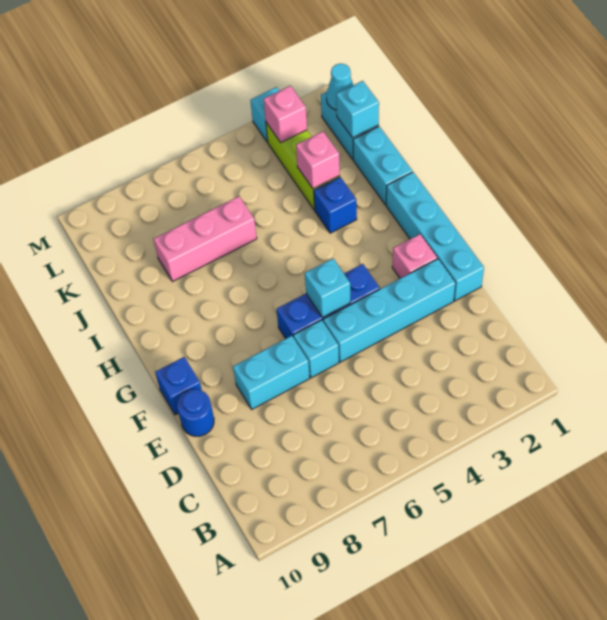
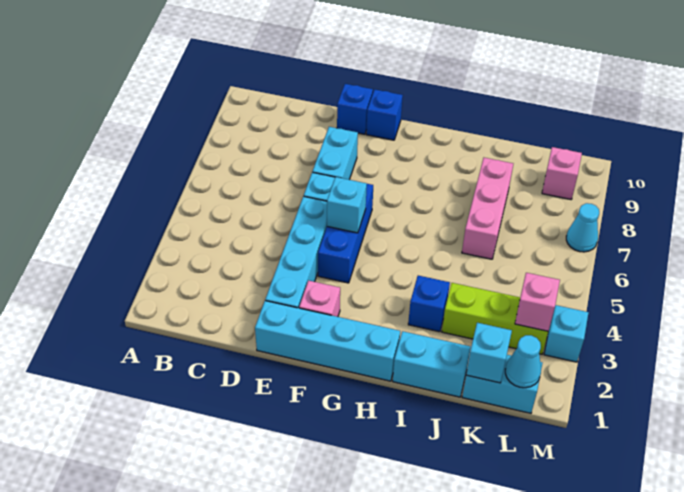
blue round brick E10 level 1 -> blue brick E10 level 1
pink brick J3 level 2 -> pink brick L9 level 1
none -> cyan cone M7 level 1

